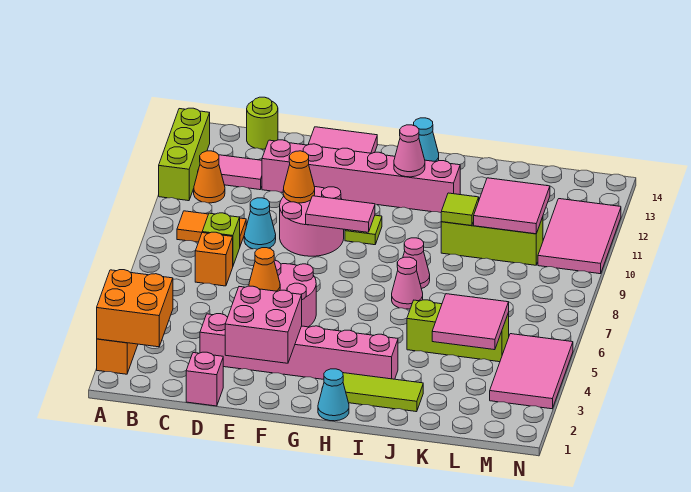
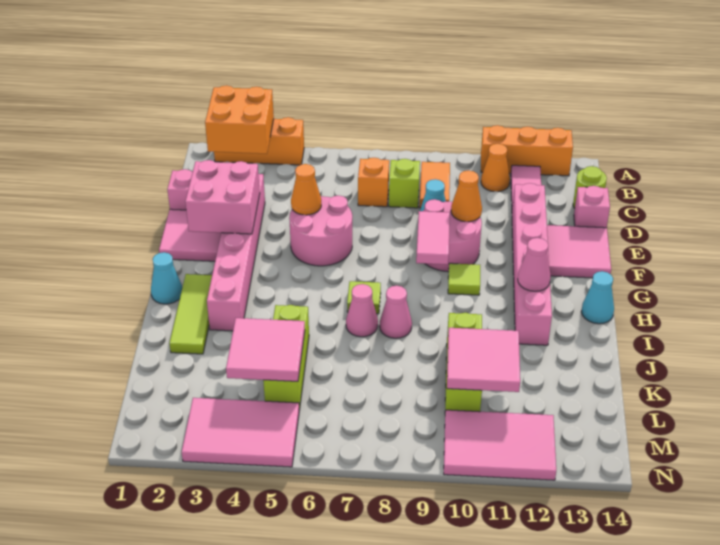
lime brick A11:A13 level 1 -> orange brick A11:A13 level 1
none -> pink brick D14 level 1
none -> pink tile E1:F2 level 1
lime tile J10 level 2 -> lime tile H7 level 1

